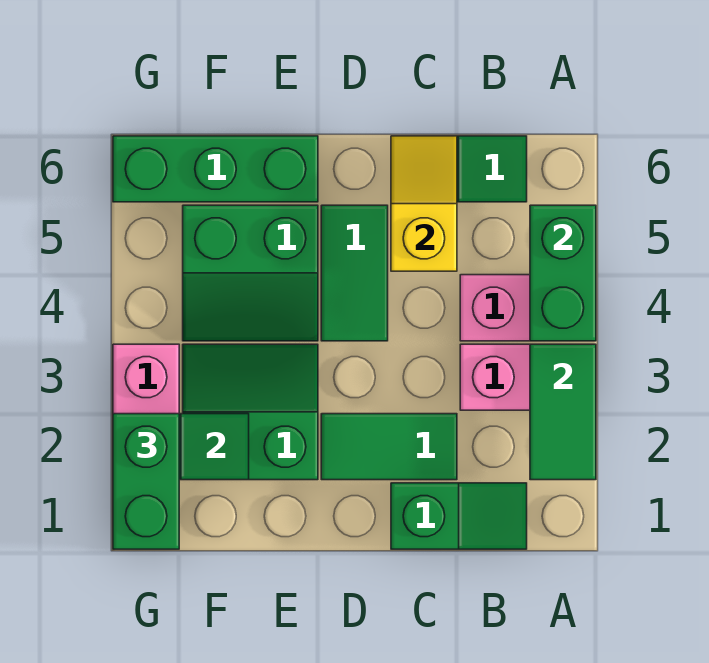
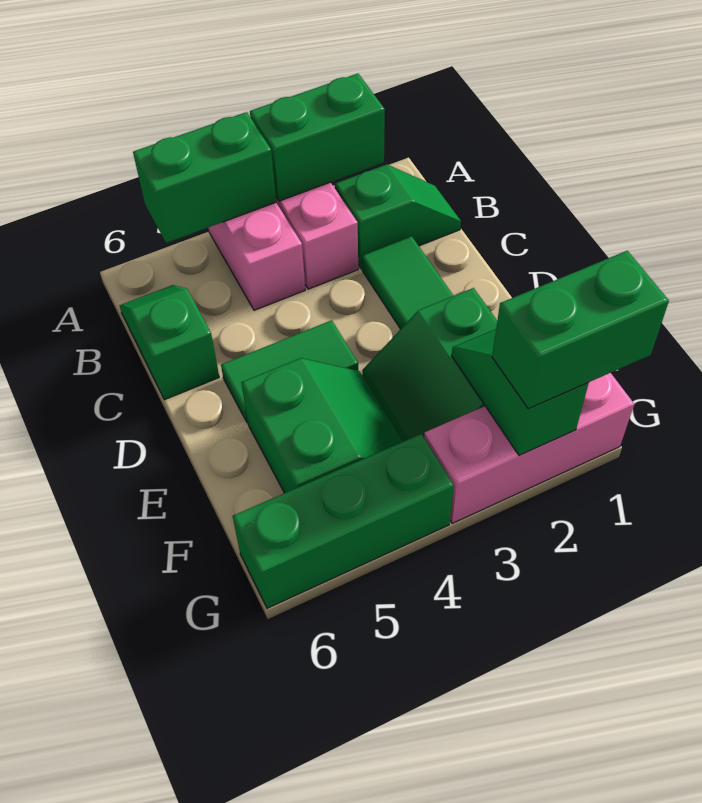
green tile A2:A3 level 2 -> green brick A2:A3 level 2
green slope B1:C1 level 1 top C -> green slope B1:B2 level 1 top 2
yellow slope C5:C6 level 2 top 5 -> none
green brick E6:G6 level 1 -> green brick G4:G6 level 1

